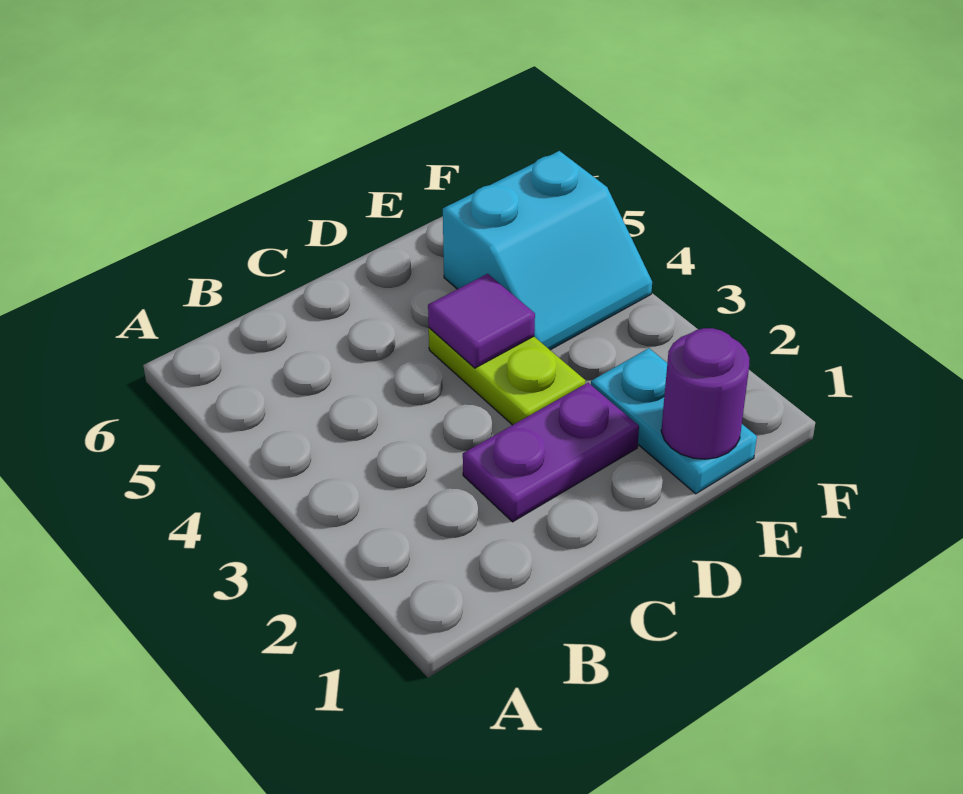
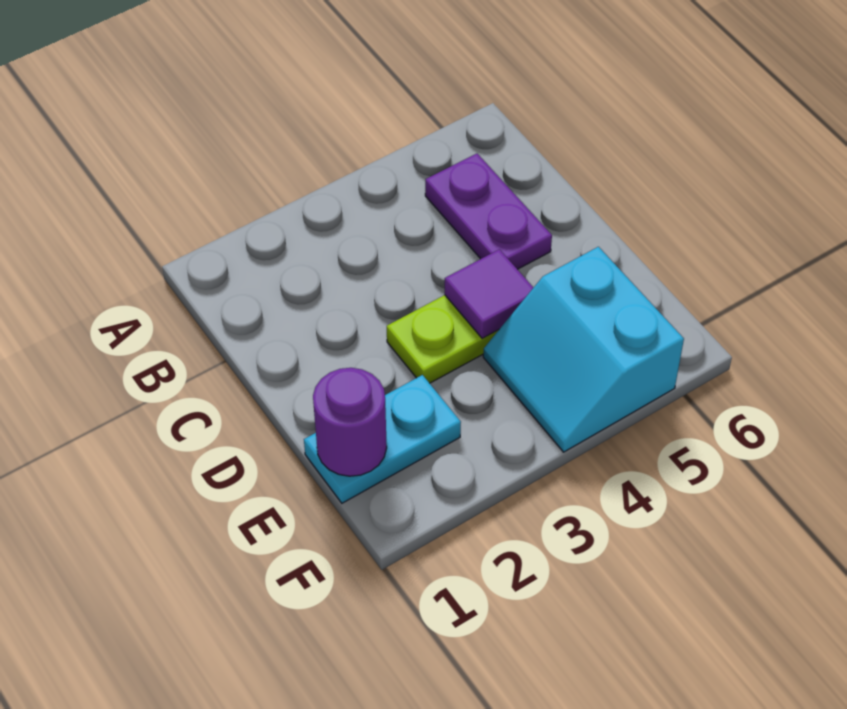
purple plate C2:D2 level 1 -> purple plate B5:C5 level 1

